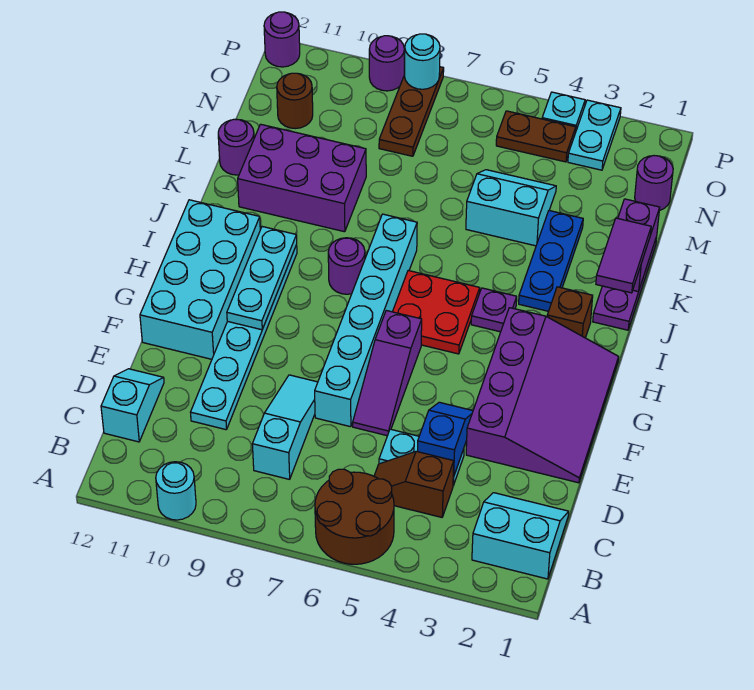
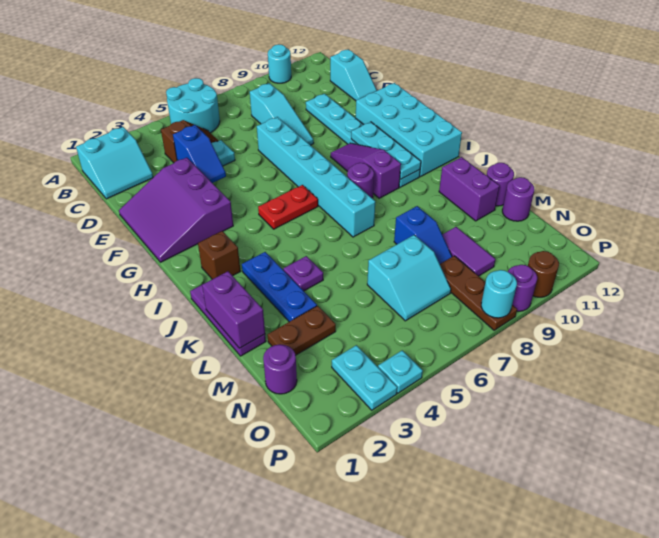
brown round brick A5:B6 level 1 -> cyan round brick A5:B6 level 1
purple slope E1:H3 level 1 top 3 -> purple slope E1:G3 level 1 top 3
purple slope E6:G6 level 1 top G -> purple slope G9:I9 level 1 top I
red plate H5:I6 level 1 -> red plate H5:H6 level 1
purple plate I4 level 1 -> purple plate K4 level 1
purple tile J1:K1 level 3 -> purple tile M9:N9 level 1
purple brick K9:L11 level 1 -> purple brick K11:L11 level 1
cyan slope L4:M5 level 1 top L -> cyan slope M6:N7 level 1 top M
none -> blue slope L8:M8 level 1 top L
brown round brick N11 level 1 -> brown round brick P10 level 1
brown plate O4:O5 level 1 -> brown plate M2:M3 level 1
purple round brick P12 level 1 -> purple round brick M12 level 1

